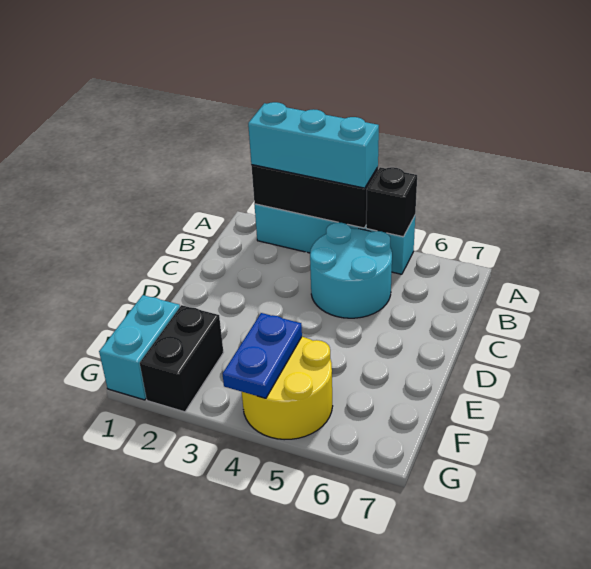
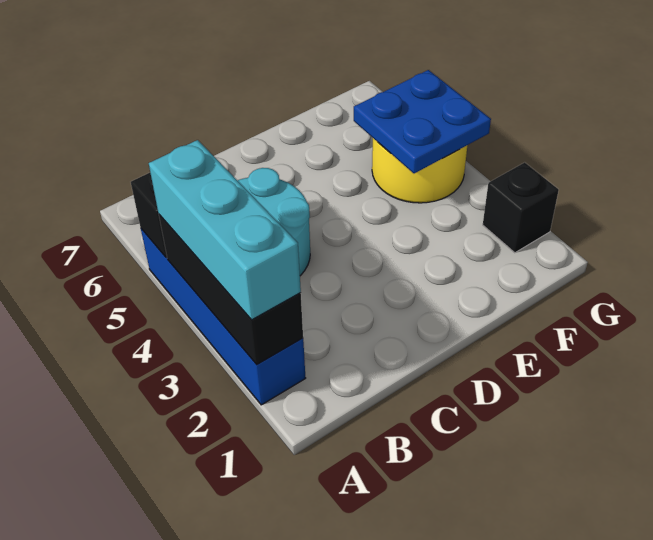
cyan brick A2:A5 level 1 -> blue brick A2:A5 level 1
cyan brick F1:G1 level 1 -> none
black brick F2:G2 level 1 -> black brick G2 level 1
blue plate F4:G4 level 2 -> blue plate F4:G5 level 2

